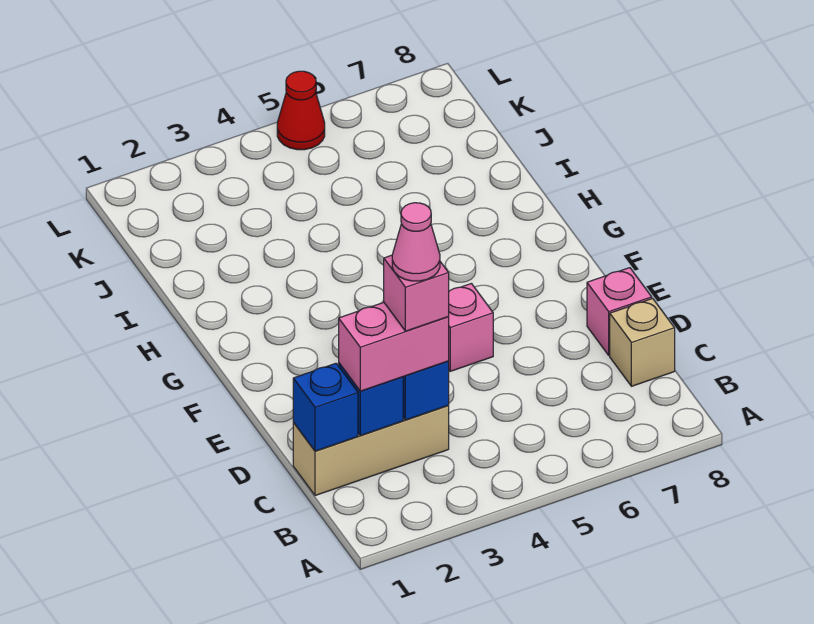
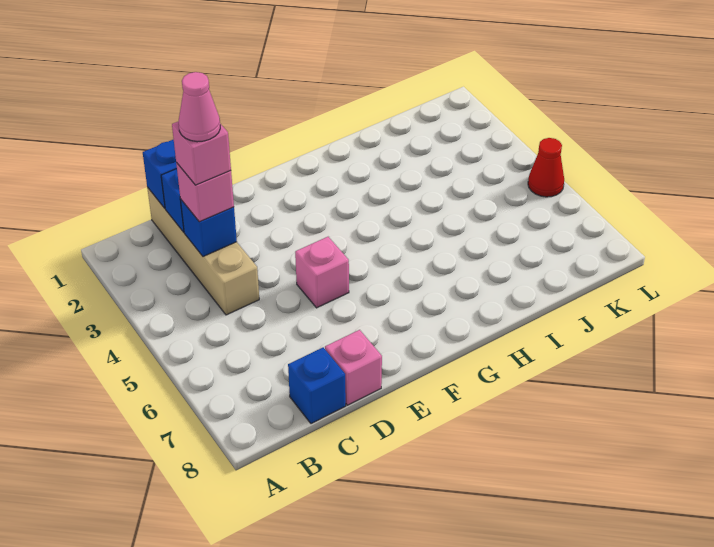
tan brick C1:C3 level 1 -> tan brick C1:C4 level 1
pink brick C2:C3 level 3 -> pink brick C3 level 3
tan brick C8 level 1 -> blue brick C8 level 1

